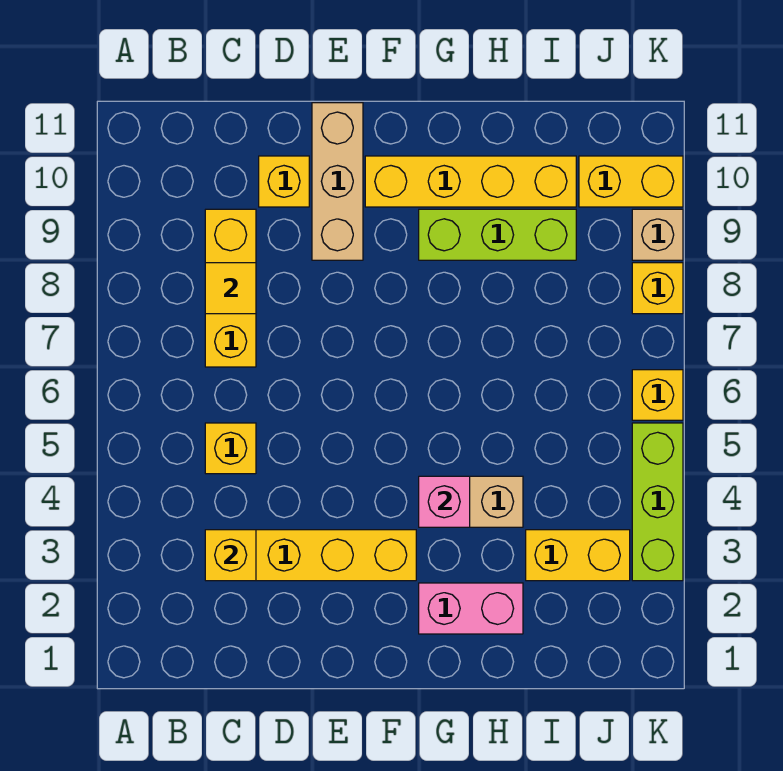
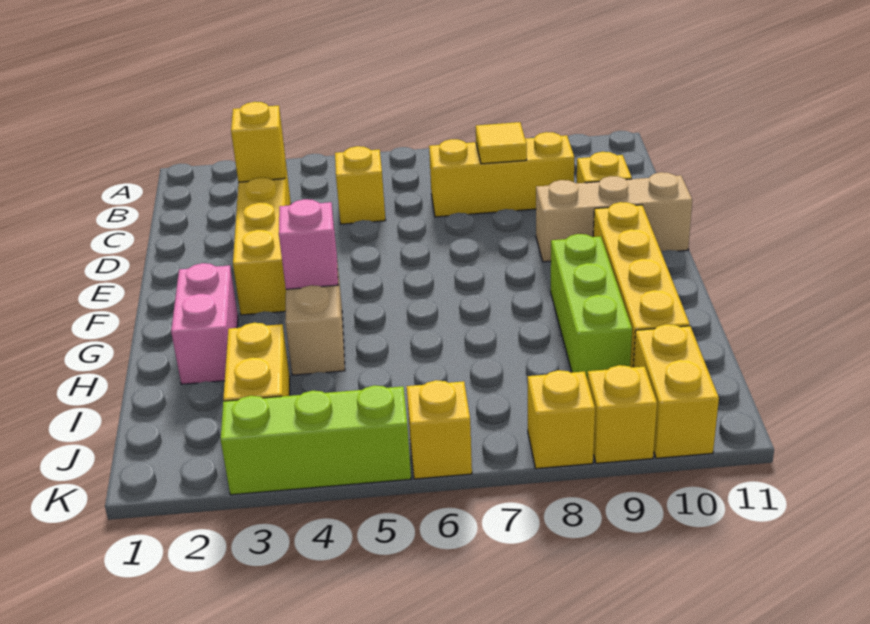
tan brick K9 level 1 -> yellow brick K9 level 1

